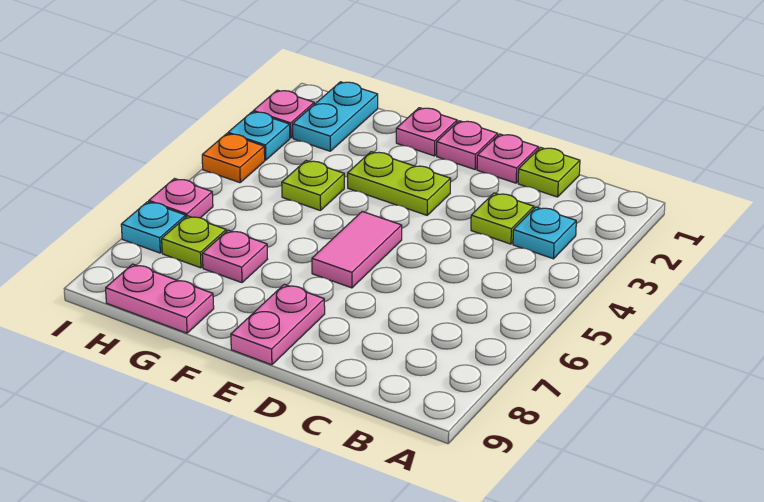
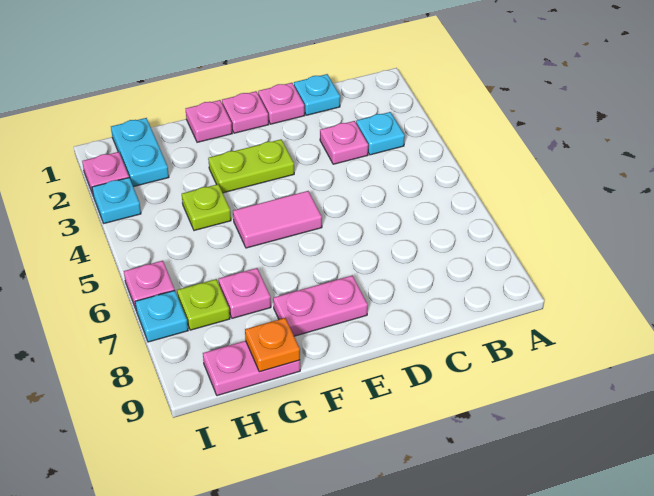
lime plate C1 level 1 -> cyan plate C1 level 1
lime plate C3 level 1 -> pink plate C3 level 1
pink tile E5:E6 level 1 -> pink tile E5:F5 level 1
pink plate E8:E9 level 1 -> pink plate E8:F8 level 1
orange plate I4 level 1 -> orange plate G9 level 2

